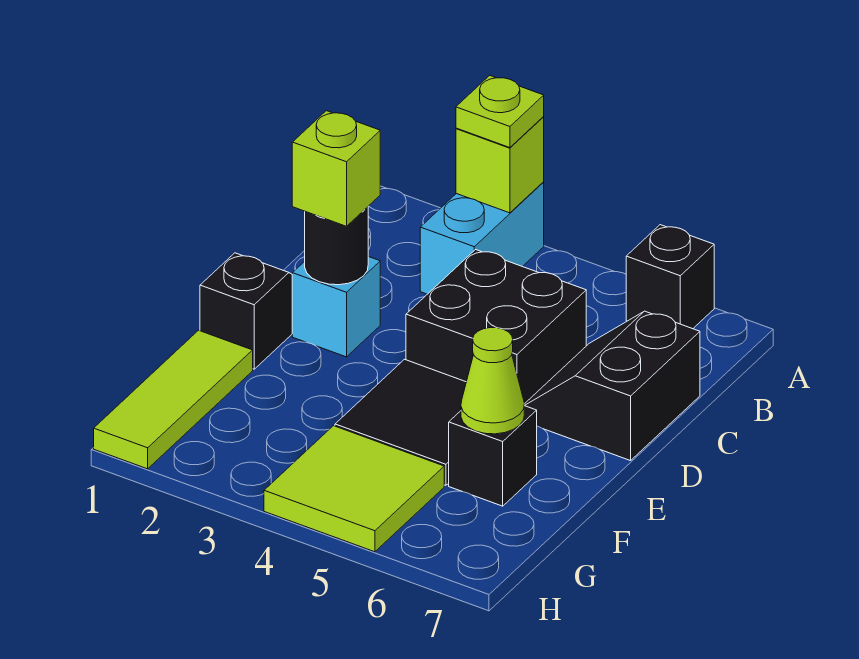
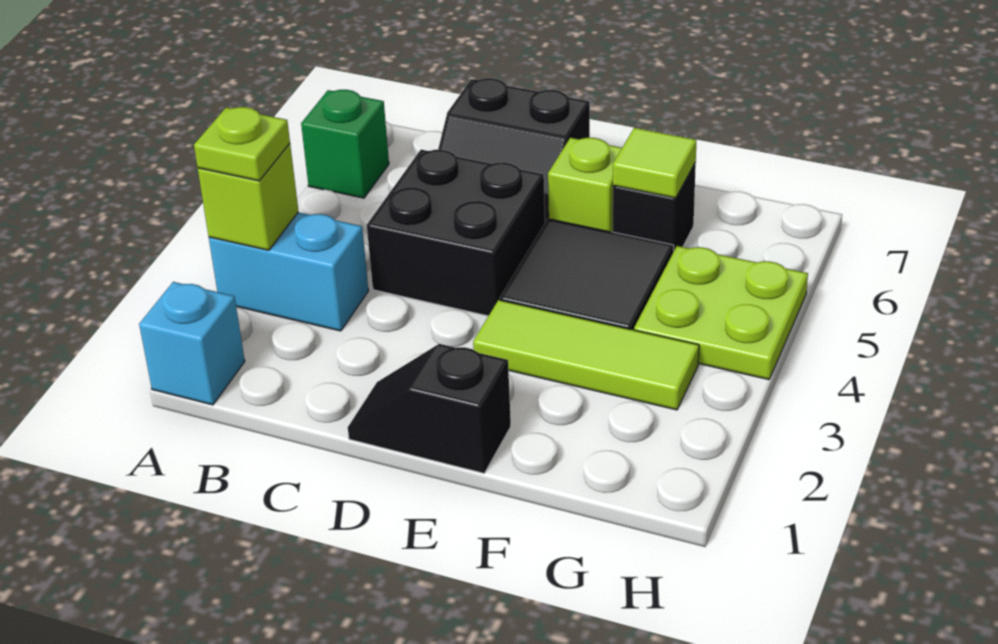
black brick A6 level 1 -> green brick A6 level 1
cyan brick D2 level 1 -> cyan brick A1 level 1
black round brick D2 level 2 -> none
lime brick D2 level 3 -> lime brick E6 level 1
lime tile F1:H1 level 1 -> lime tile E3:G3 level 1
lime cone F6 level 2 -> lime tile F6 level 2
lime tile G4:H5 level 1 -> lime plate G4:H5 level 1

